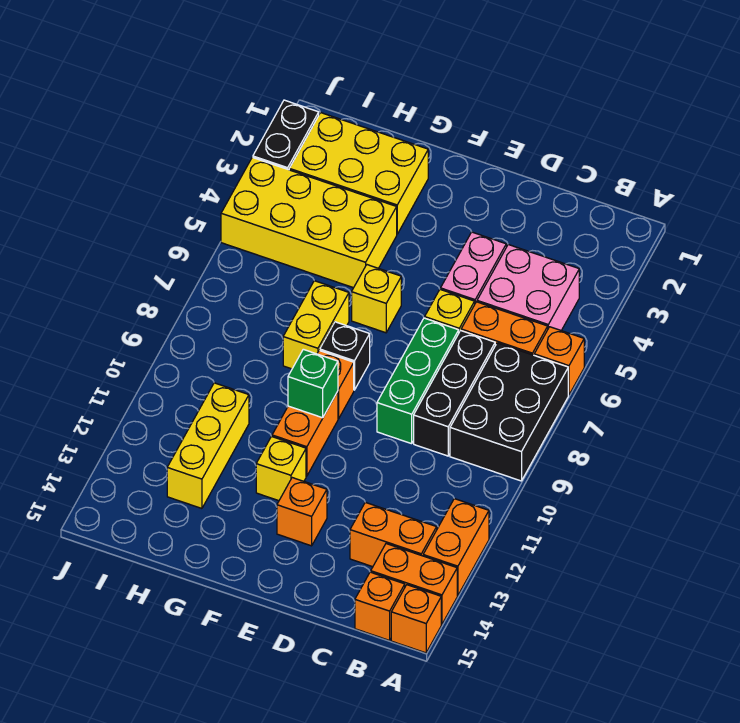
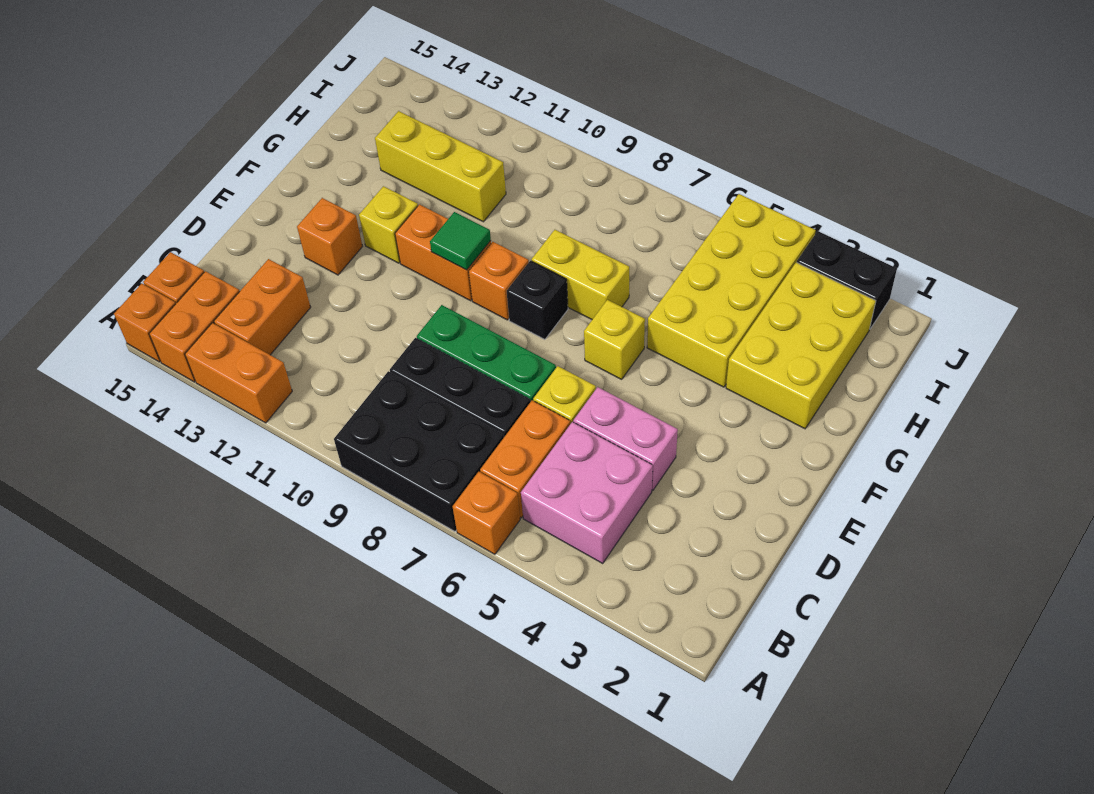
green brick F10 level 2 -> green tile F10 level 2

